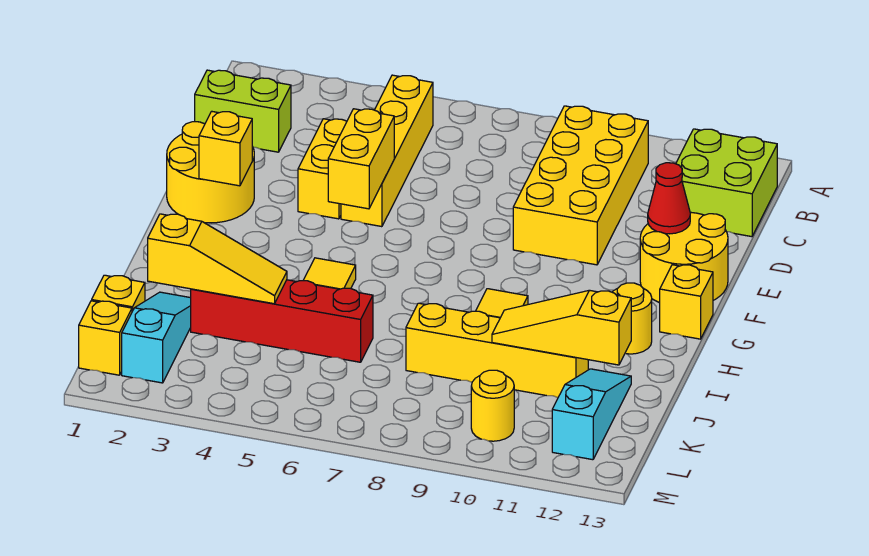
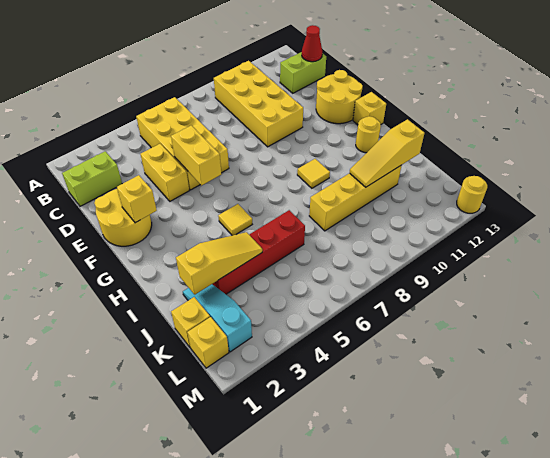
yellow brick B5:E5 level 1 -> yellow brick B5:E6 level 1
lime brick B12:C13 level 1 -> lime brick C12:C13 level 1
red cone E12 level 2 -> red cone C13 level 2
cyan slope J12:L12 level 1 top L -> none
yellow round brick L10 level 1 -> yellow round brick M13 level 1

